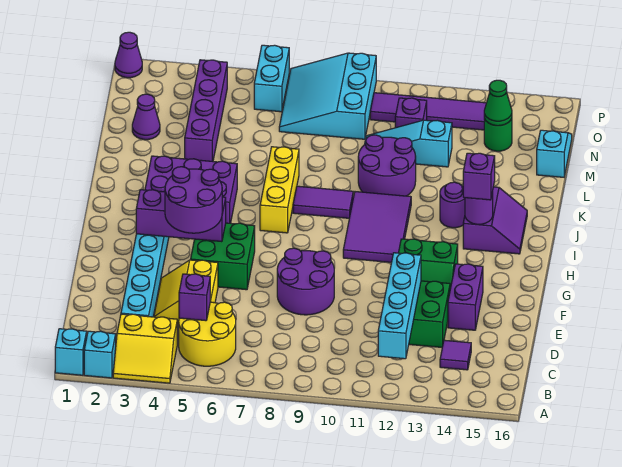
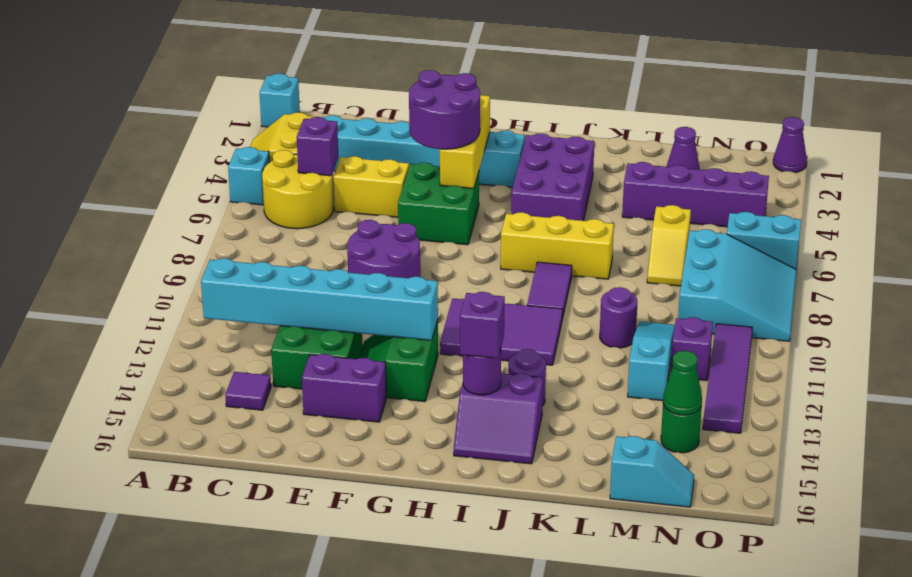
cyan brick A2 level 1 -> cyan brick A5 level 1
cyan brick B12:E12 level 2 -> cyan brick B12:G12 level 2
purple brick G3:G5 level 2 -> yellow brick G3:G5 level 2
purple round brick K10:L11 level 1 -> purple round brick L10 level 1
none -> yellow slope M6:M7 level 1 top 6
cyan slope N7:P9 level 1 top 9 -> cyan slope N7:P9 level 1 top N

